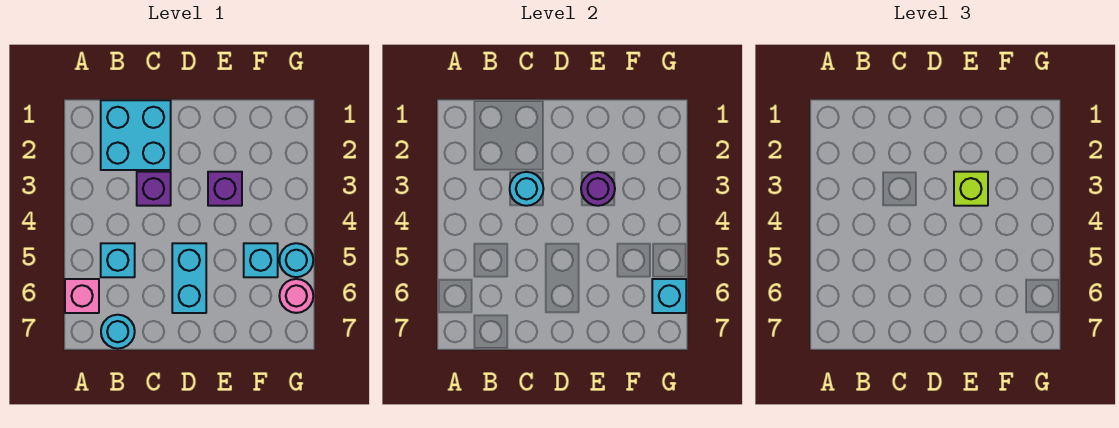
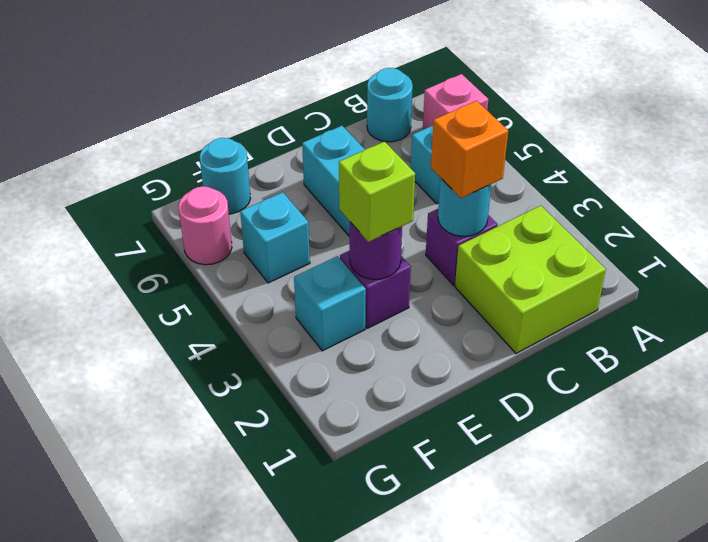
cyan brick B1:C2 level 1 -> lime brick B1:C2 level 1
none -> orange brick C3 level 3
cyan round brick G5 level 1 -> cyan round brick F7 level 1
cyan brick G6 level 2 -> cyan brick F3 level 1

